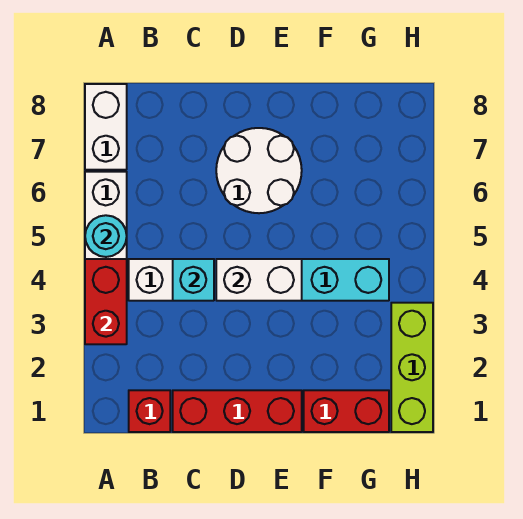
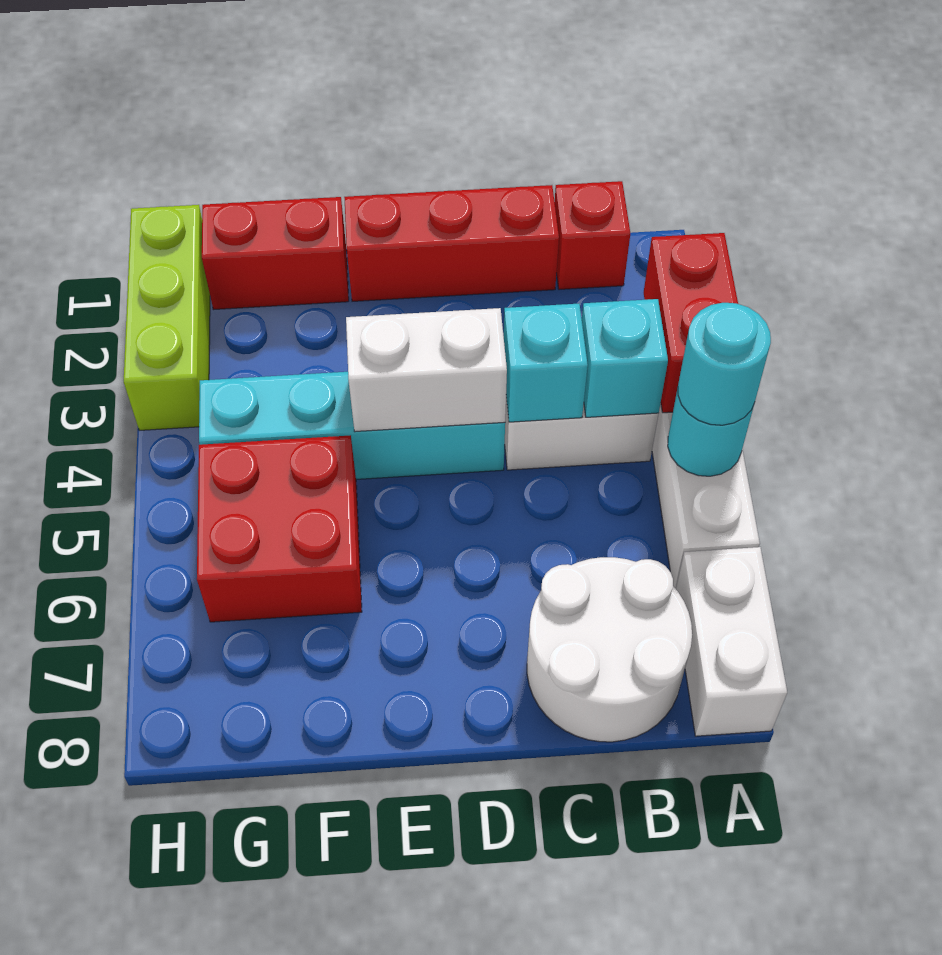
none -> cyan round brick A5 level 3
none -> cyan brick B4 level 2
white round brick D6:E7 level 1 -> white round brick B7:C8 level 1
none -> red brick F5:G6 level 1

